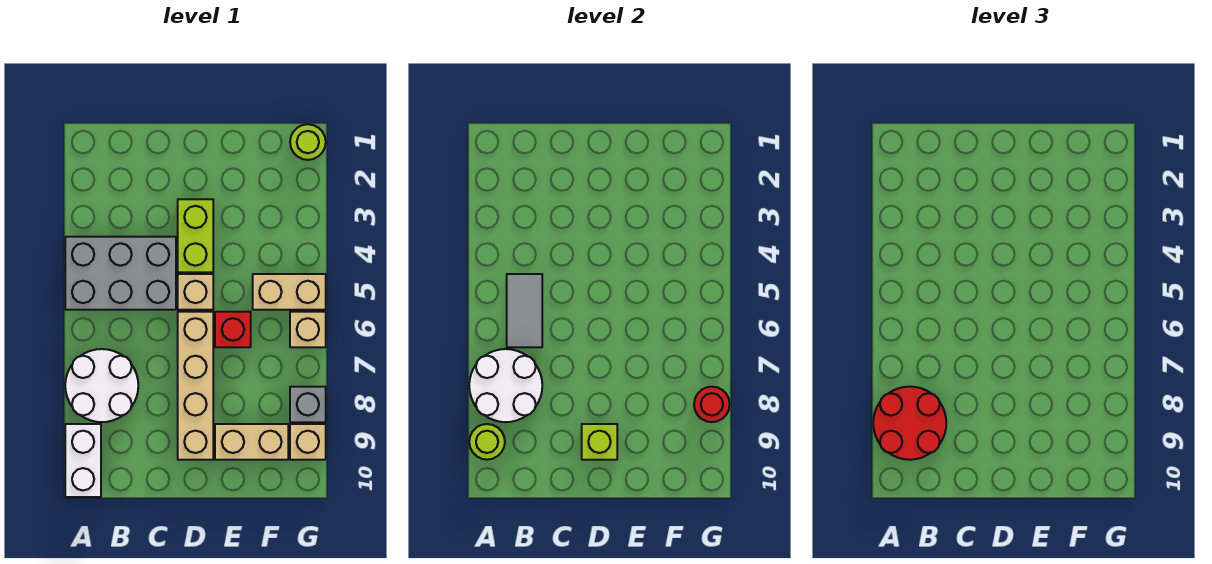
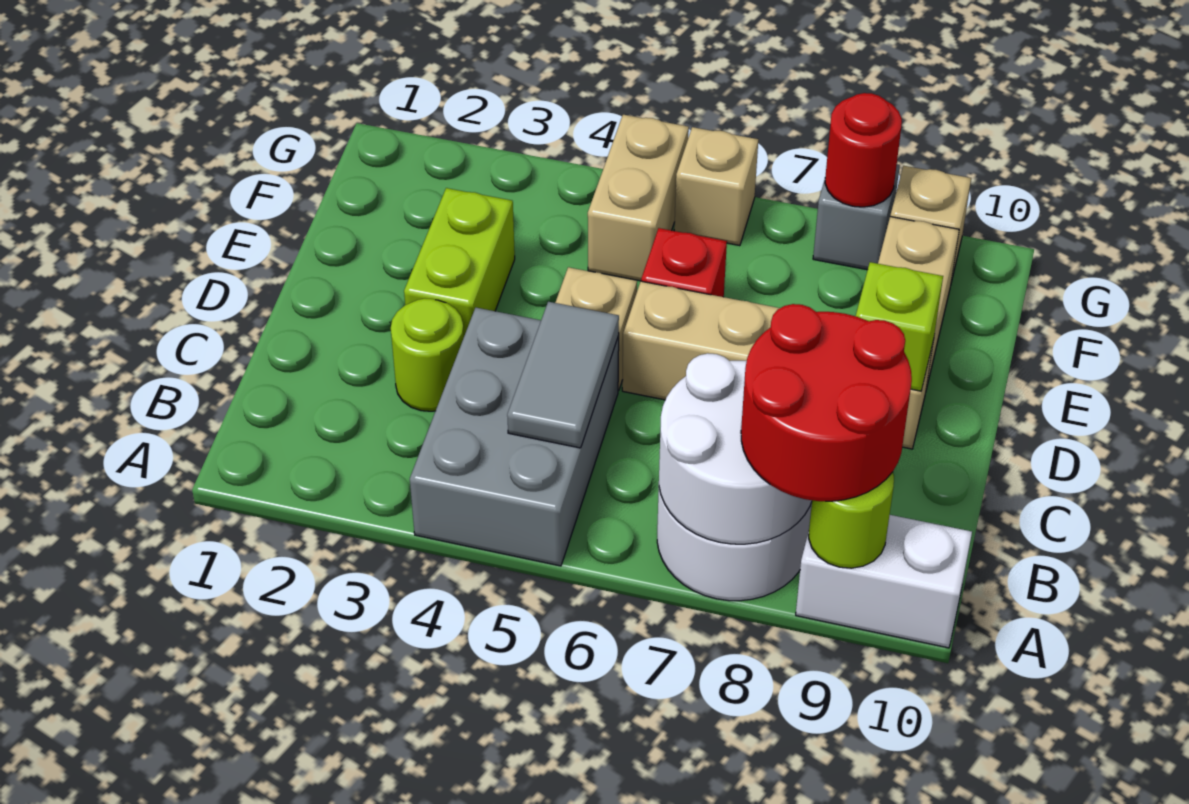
grey tile B5:B6 level 2 -> grey tile B5:C5 level 2
lime brick D3:D4 level 1 -> lime brick D3:E3 level 1
lime round brick G1 level 1 -> lime round brick C3 level 1

